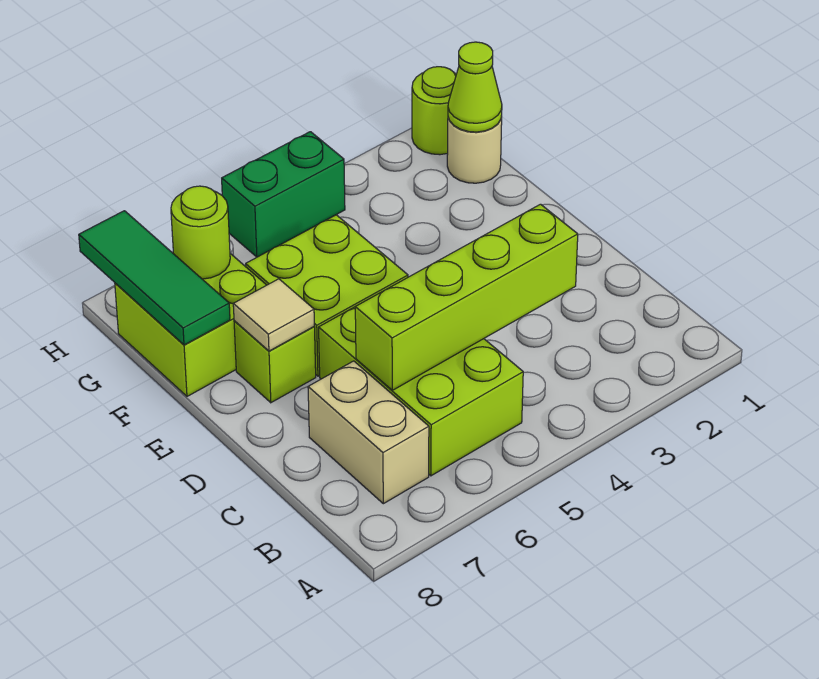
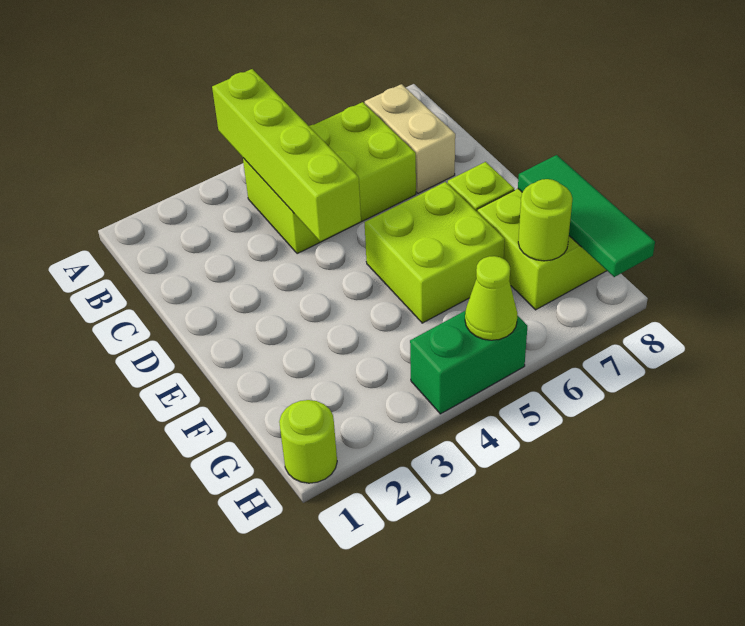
lime brick B5:D6 level 1 -> lime brick B4:C6 level 1
lime brick C3:C6 level 2 -> lime brick A4:D4 level 2
tan tile E7 level 2 -> none
tan round brick G1 level 1 -> none
lime cone G1 level 2 -> lime cone H5 level 2

